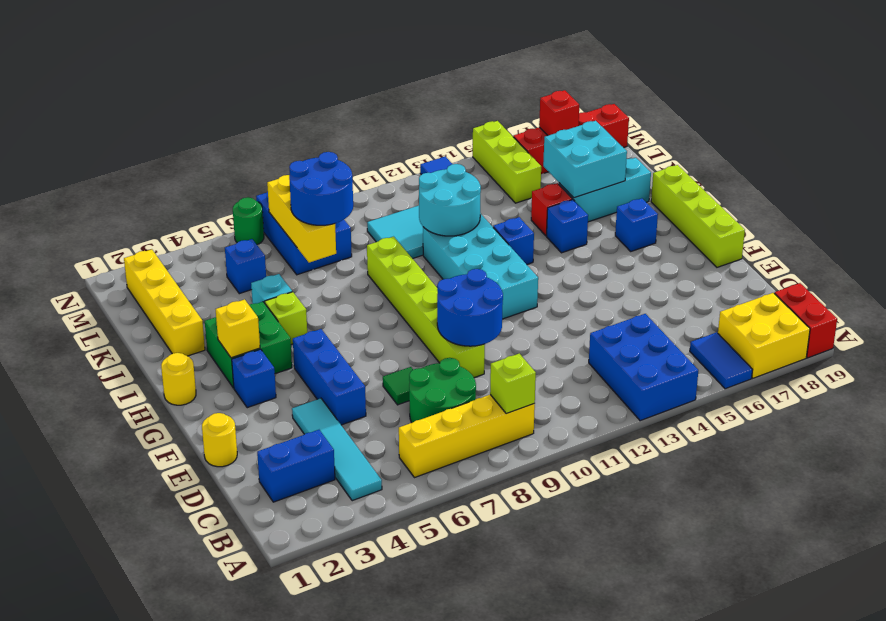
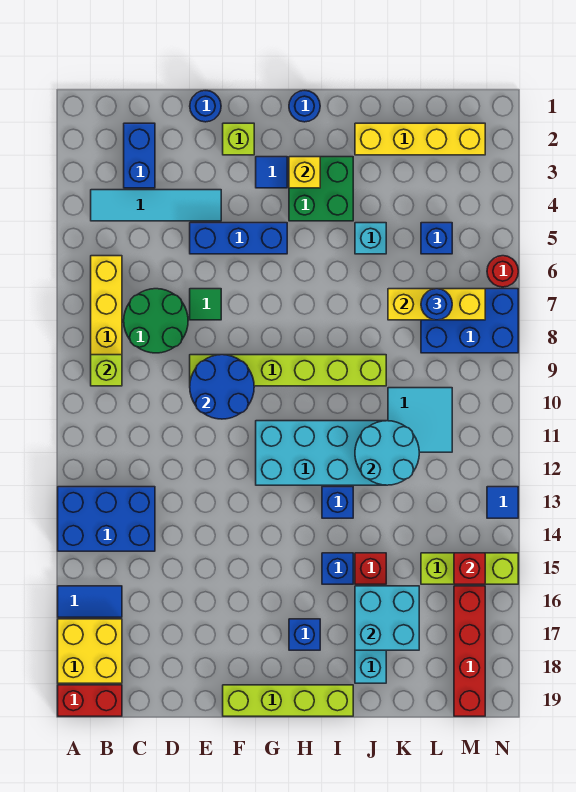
yellow round brick E1 level 1 -> blue round brick E1 level 1
blue brick G3 level 1 -> blue tile G3 level 1
yellow round brick H1 level 1 -> blue round brick H1 level 1
lime brick I5 level 1 -> lime brick F2 level 1
blue round brick K7:L8 level 3 -> blue round brick L7 level 3
red brick M17 level 2 -> red brick M15 level 2
green round brick N6 level 1 -> red round brick N6 level 1

